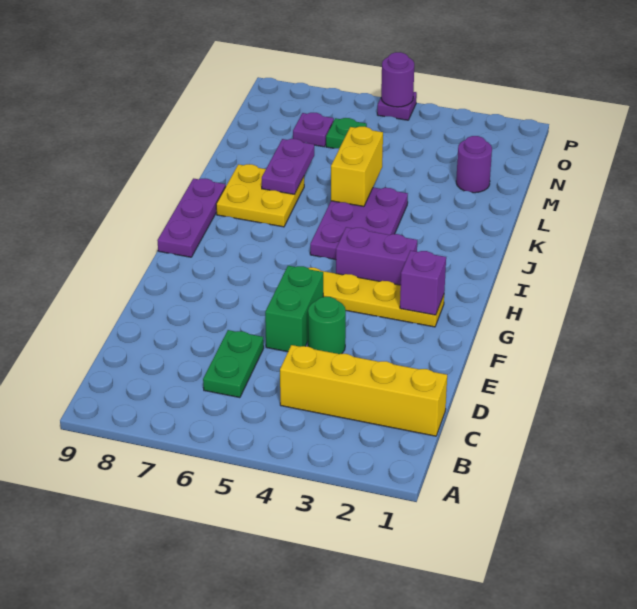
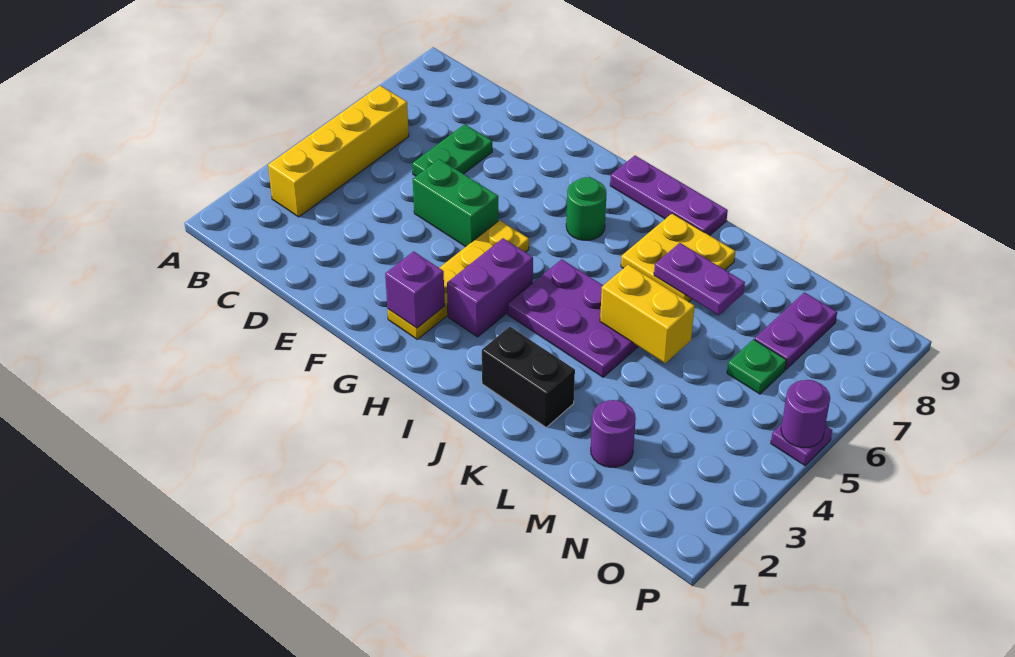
yellow brick C1:C4 level 1 -> yellow brick B3:B6 level 1
green plate C6:D6 level 1 -> green plate D6:D7 level 1
green round brick E4 level 1 -> green round brick H7 level 1
none -> black brick J2:K2 level 1
purple plate N7 level 1 -> purple plate N7:N8 level 1

